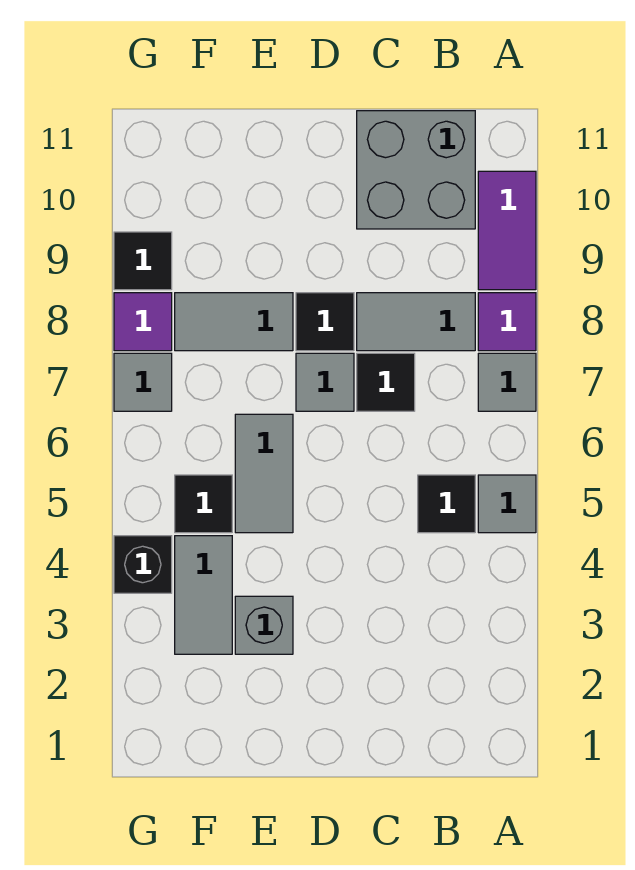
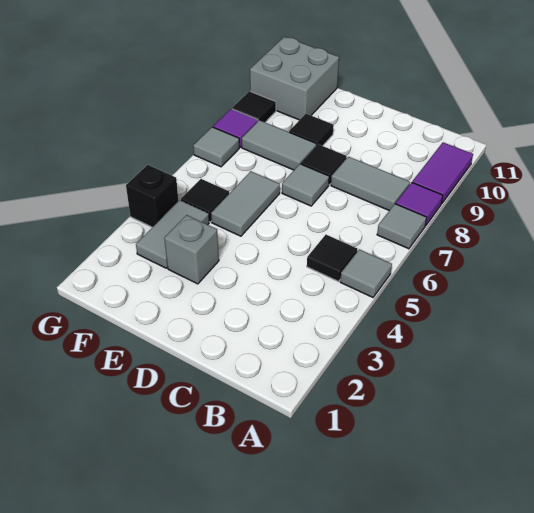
grey brick B10:C11 level 1 -> grey brick F10:G11 level 1
black tile C7 level 1 -> black tile E9 level 1

